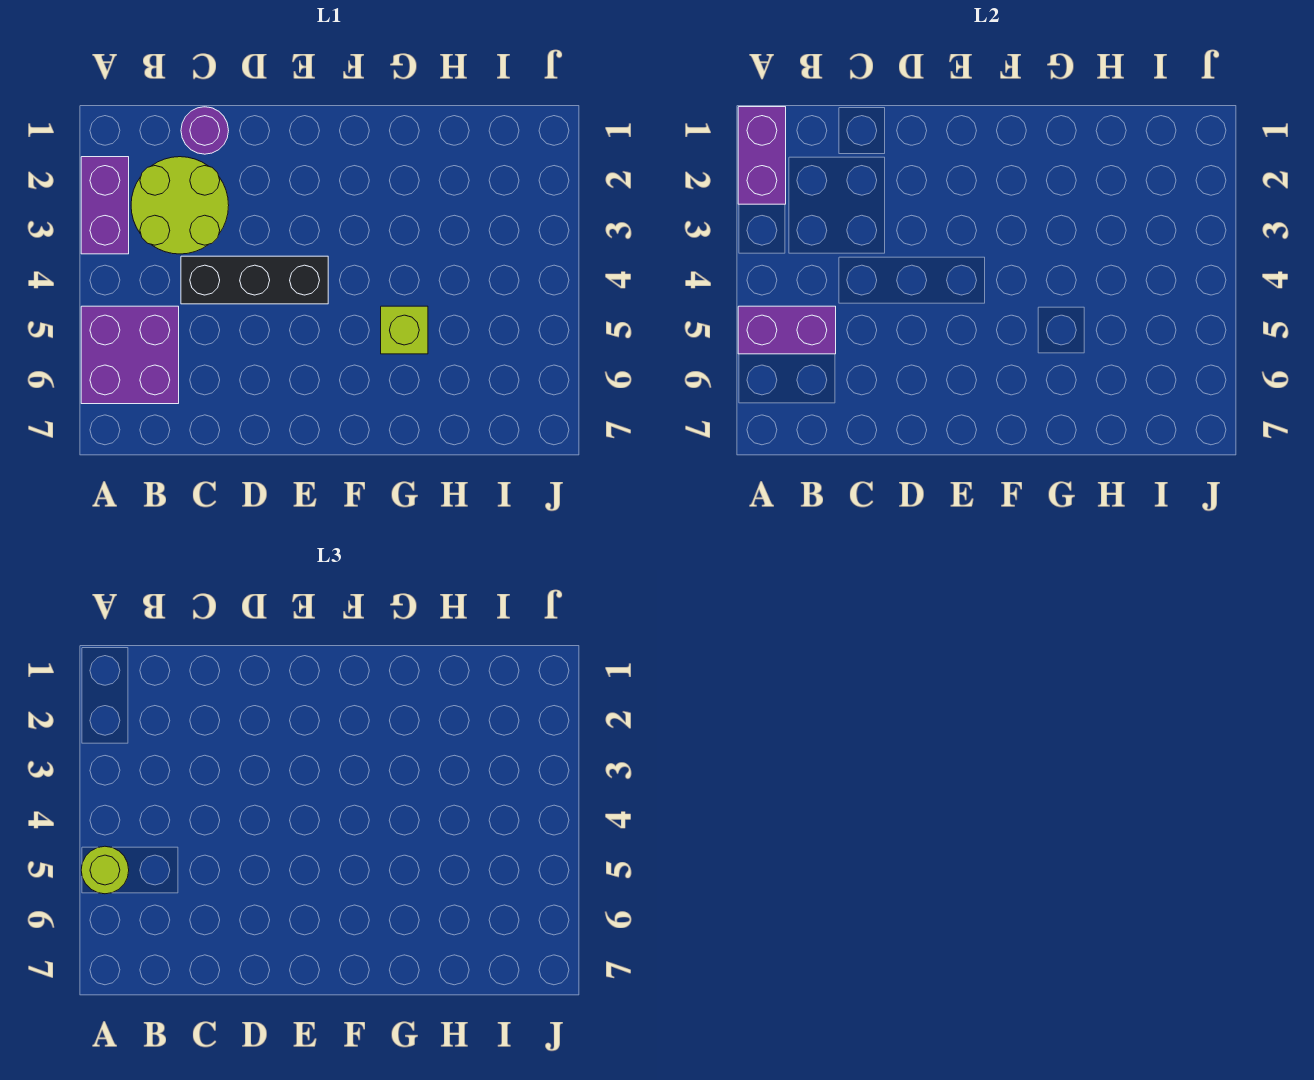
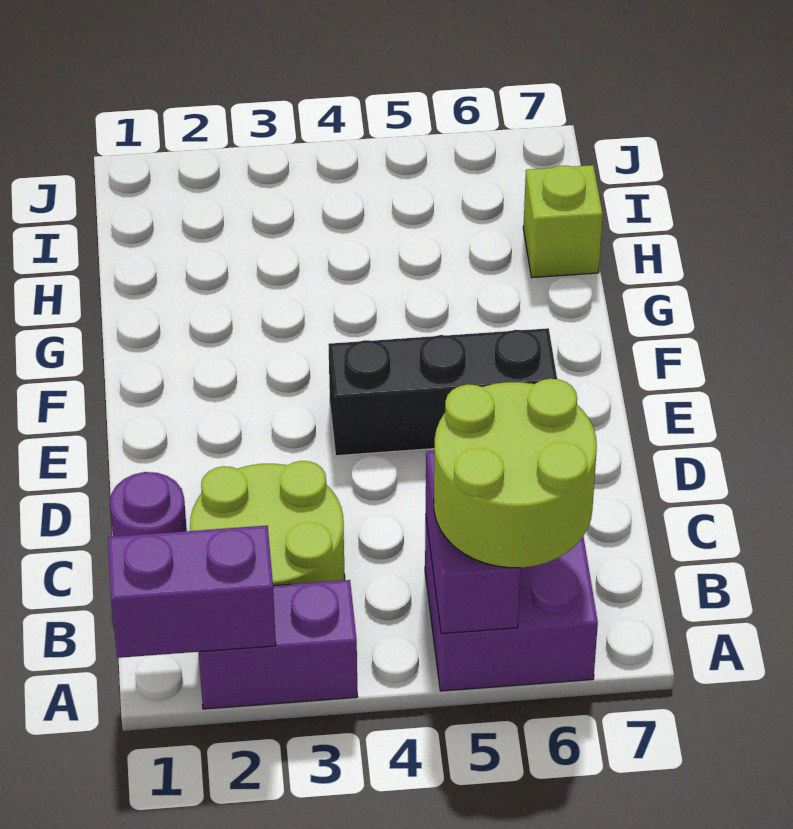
lime round brick A5 level 3 -> lime round brick A5:B6 level 3
black brick C4:E4 level 1 -> black brick E4:E6 level 1
lime brick G5 level 1 -> lime brick H7 level 1

